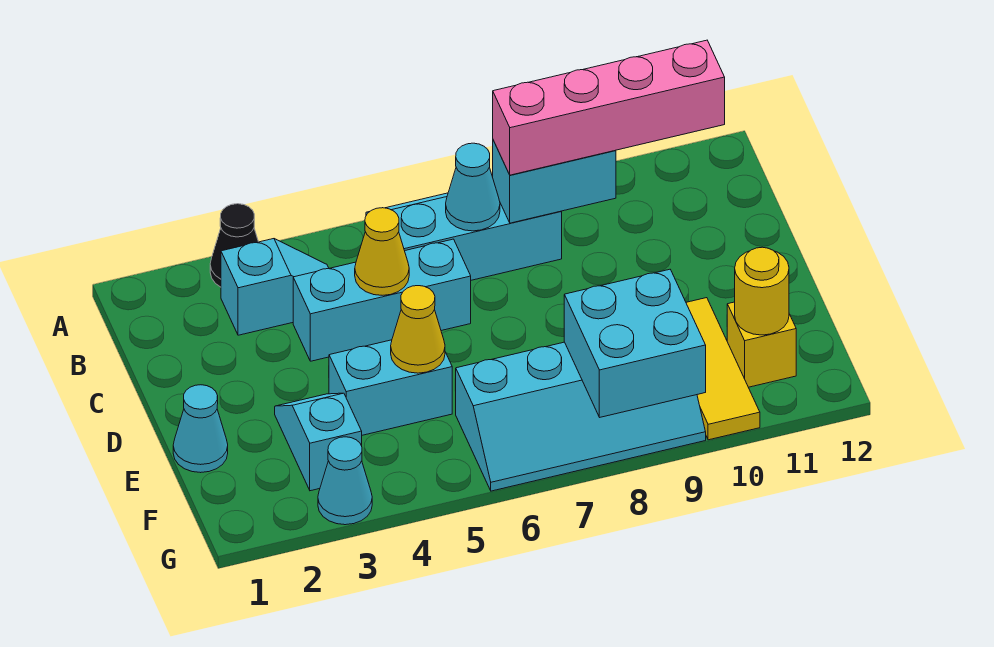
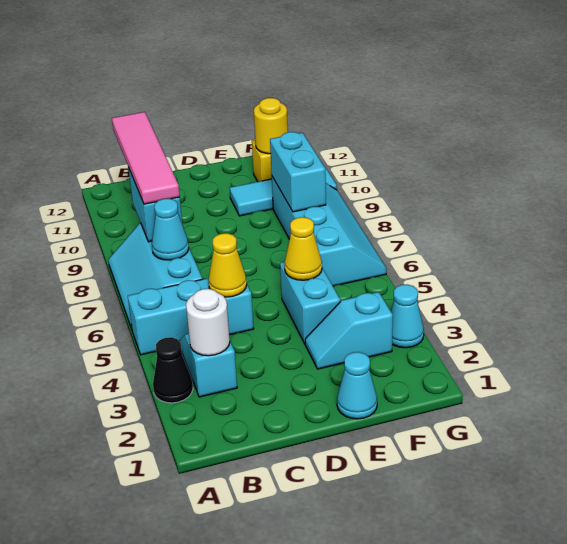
none -> white round brick B3 level 2
pink brick B8:B11 level 3 -> pink tile B8:B11 level 3
cyan brick C4:C6 level 1 -> cyan brick A5:C5 level 1
yellow tile E10:G10 level 1 -> cyan tile E10:G10 level 1
cyan brick F8:G9 level 2 -> cyan brick F8:F9 level 2

